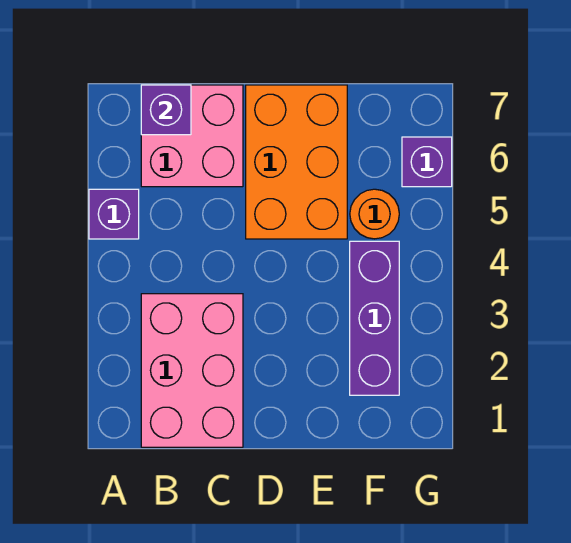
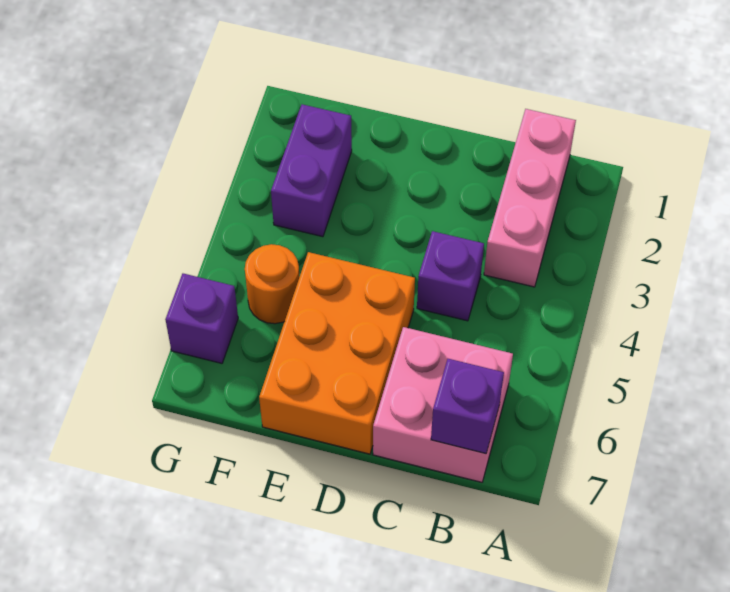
purple brick A5 level 1 -> purple brick C4 level 1
pink brick B1:C3 level 1 -> pink brick B1:B3 level 1
purple brick F2:F4 level 1 -> purple brick F2:F3 level 1

